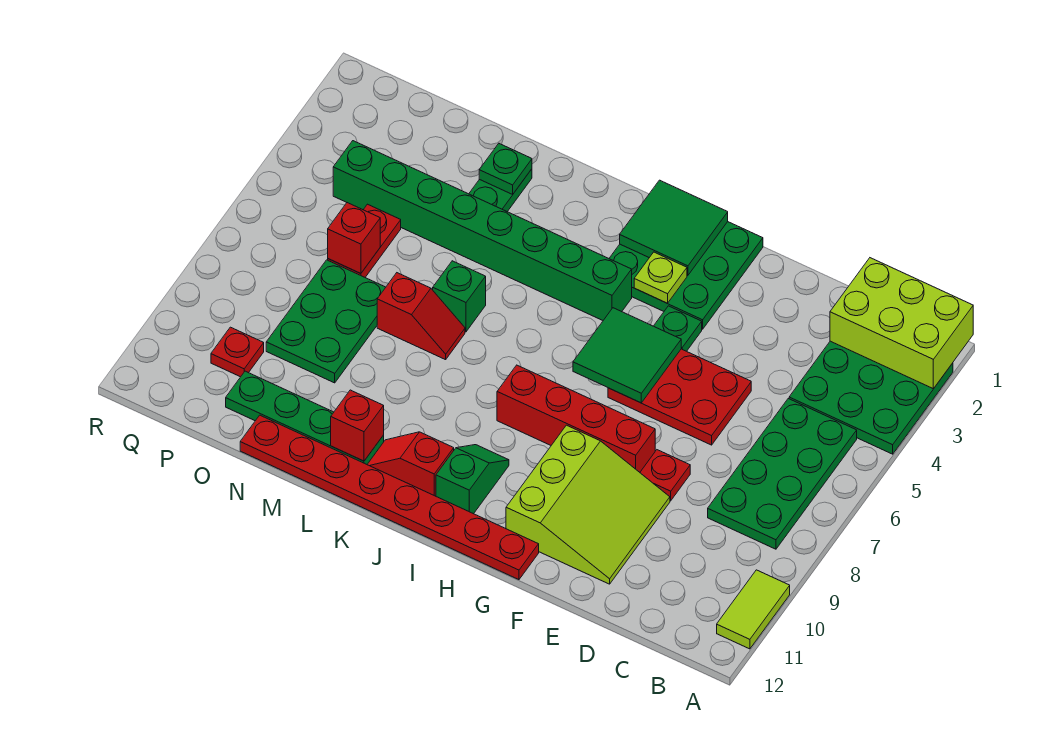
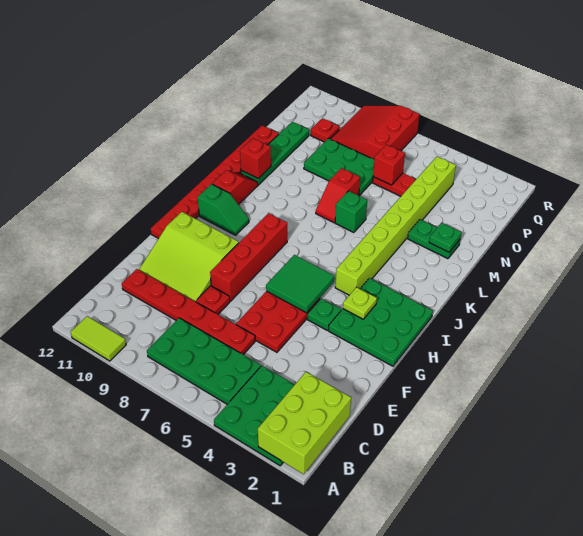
none -> red plate D6:D11 level 1
green tile H1:I2 level 2 -> none
green brick I4:P4 level 1 -> lime brick I4:P4 level 1
none -> red slope P7:R9 level 1 top 7

